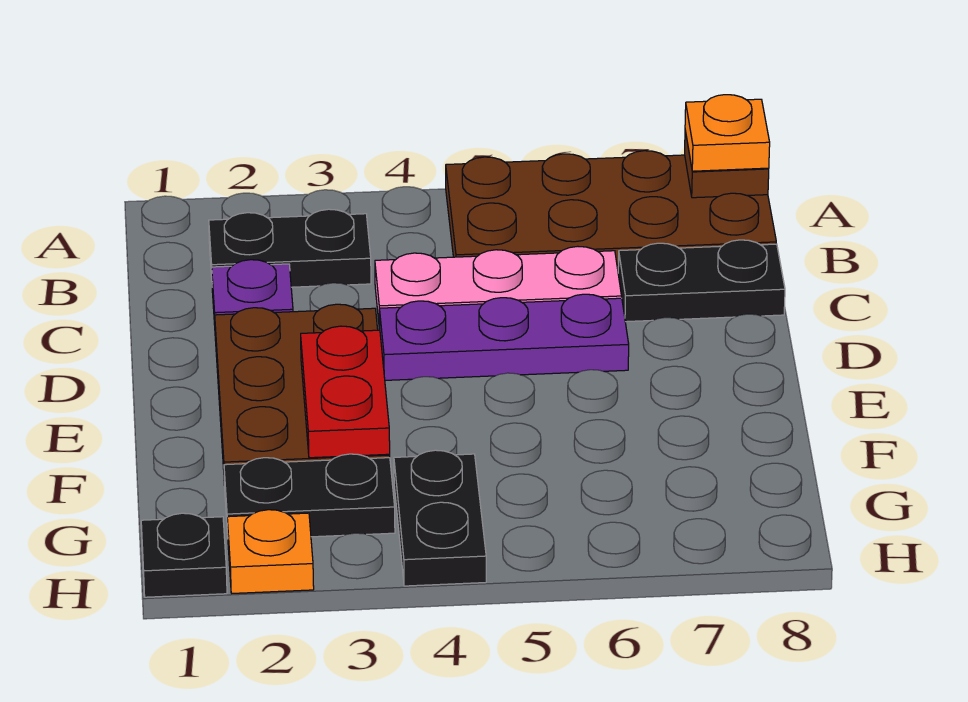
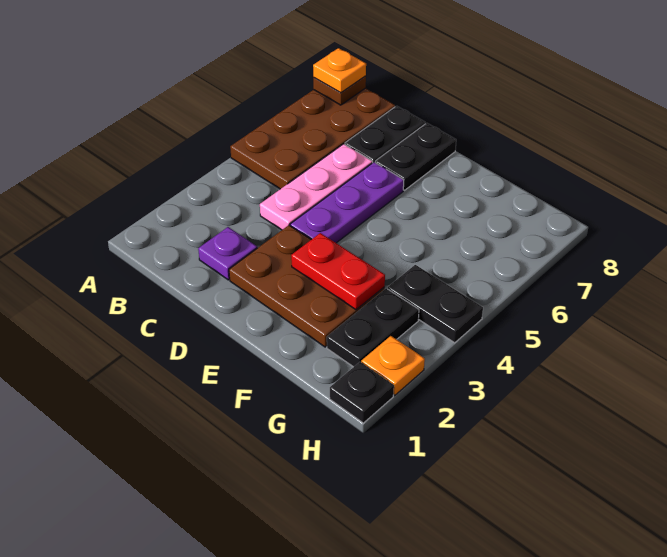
black plate B2:B3 level 1 -> black plate D7:D8 level 1

